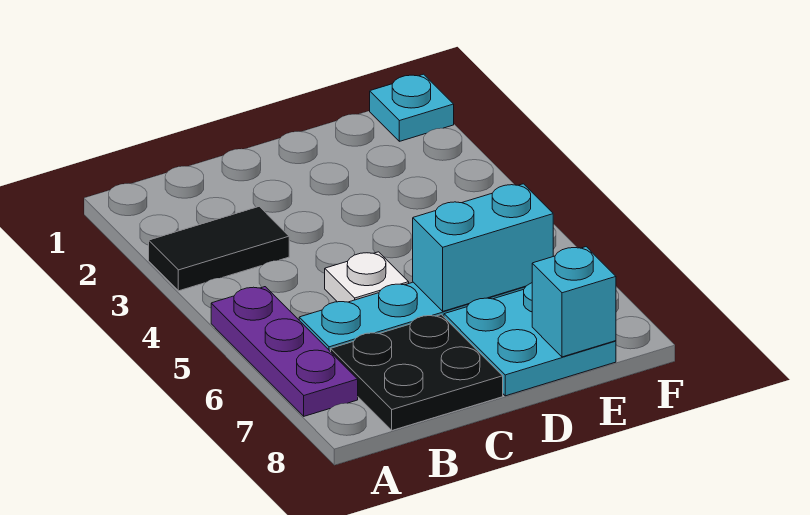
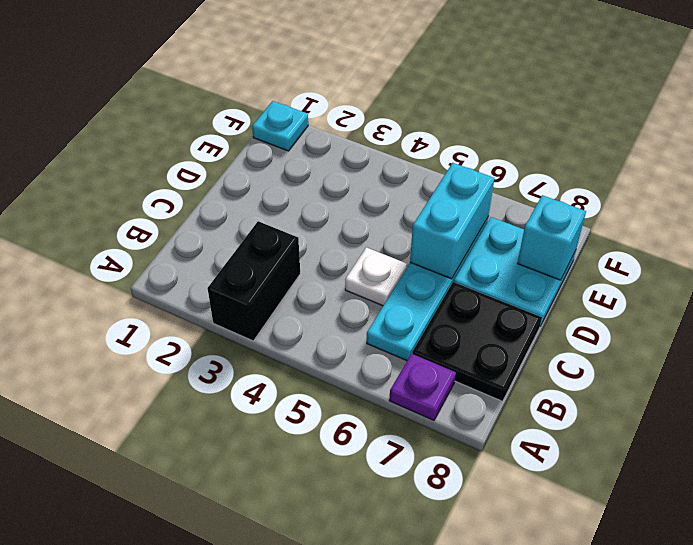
black tile A3:B3 level 1 -> black brick A3:B3 level 1
purple plate A5:A7 level 1 -> purple plate A7 level 1

